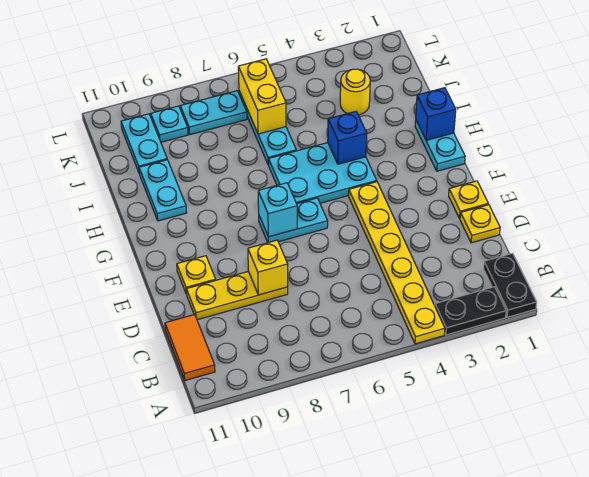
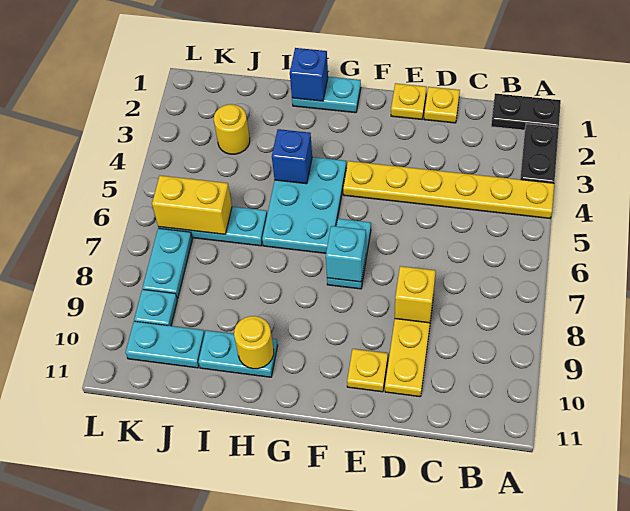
orange tile B11:C11 level 1 -> none
none -> yellow round brick H10 level 2

